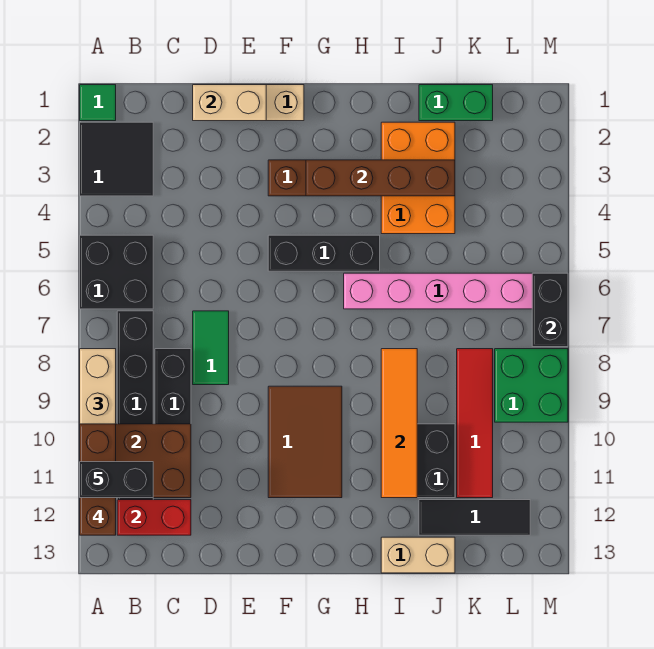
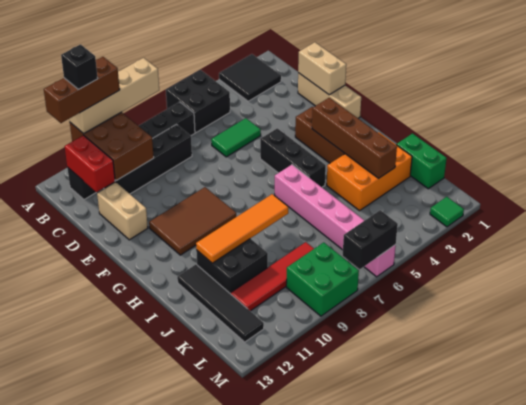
green tile A1 level 1 -> green tile M2 level 1
black brick A11:B11 level 5 -> black brick A11 level 5
green tile D7:D8 level 1 -> green tile D5:D6 level 1
tan brick I13:J13 level 1 -> tan brick D12:E12 level 1
black tile J12:L12 level 1 -> black tile I12:L12 level 1

